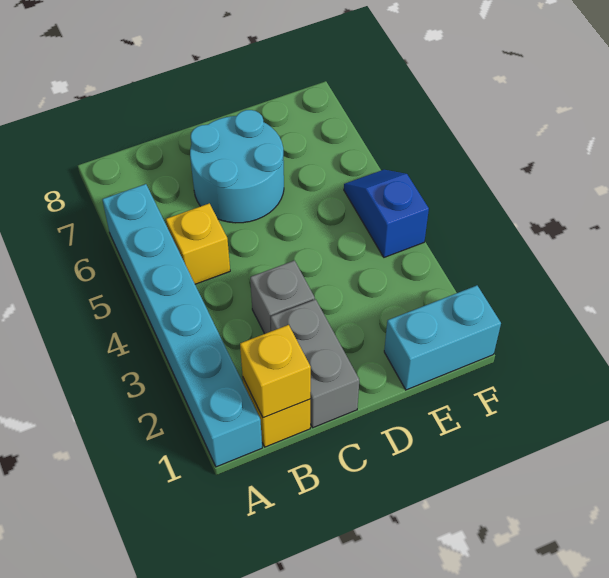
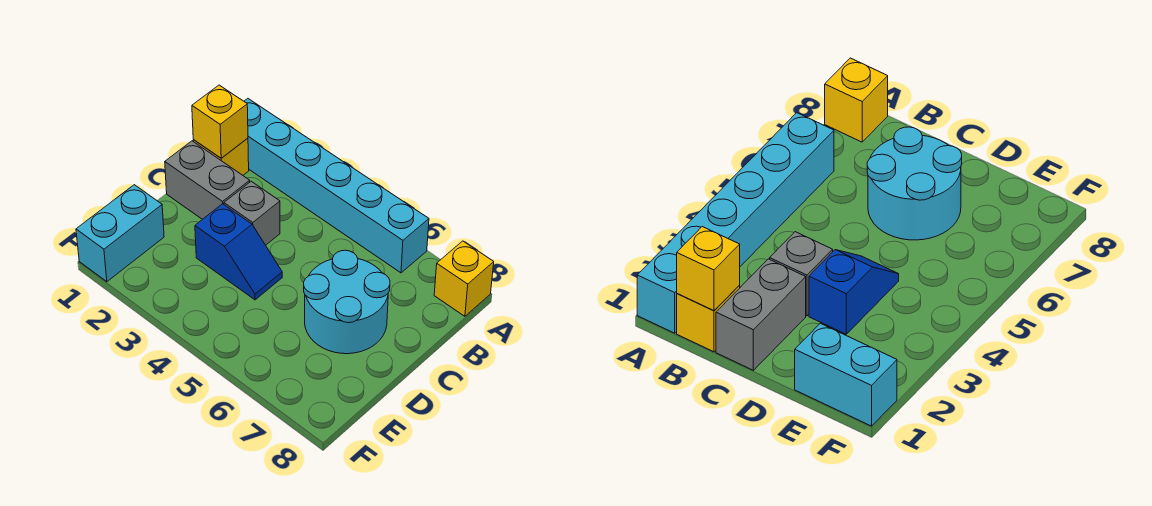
yellow brick B5 level 1 -> yellow brick A8 level 1
blue slope F4:F5 level 1 top 4 -> blue slope D3:D4 level 1 top 3

